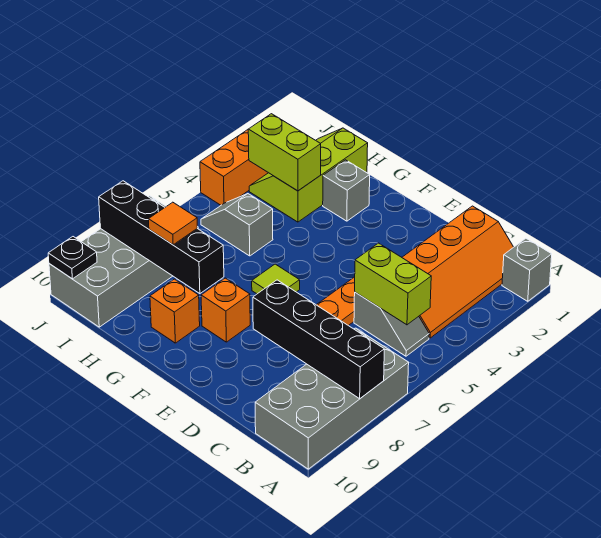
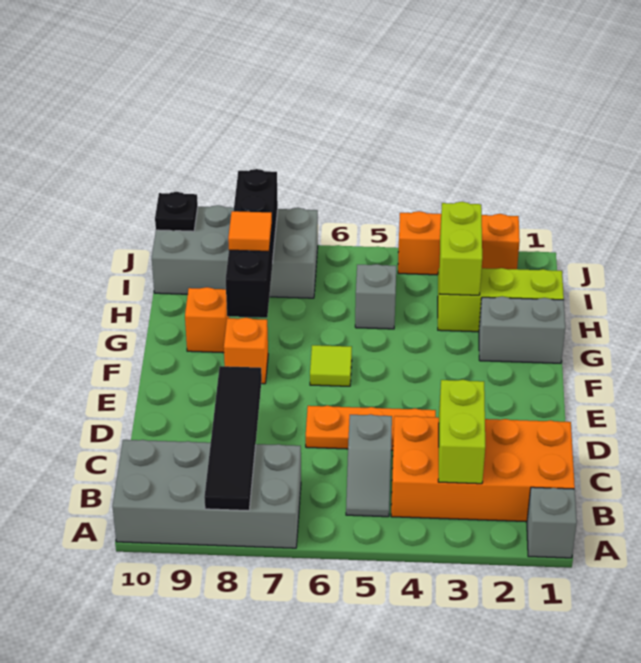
black brick A8:D8 level 2 -> black tile A8:D8 level 2
orange slope B1:C4 level 1 top C -> orange brick B1:C4 level 1
lime brick B5:C5 level 2 -> lime brick B3:C3 level 2
grey brick G2 level 1 -> grey brick G1:G2 level 1

